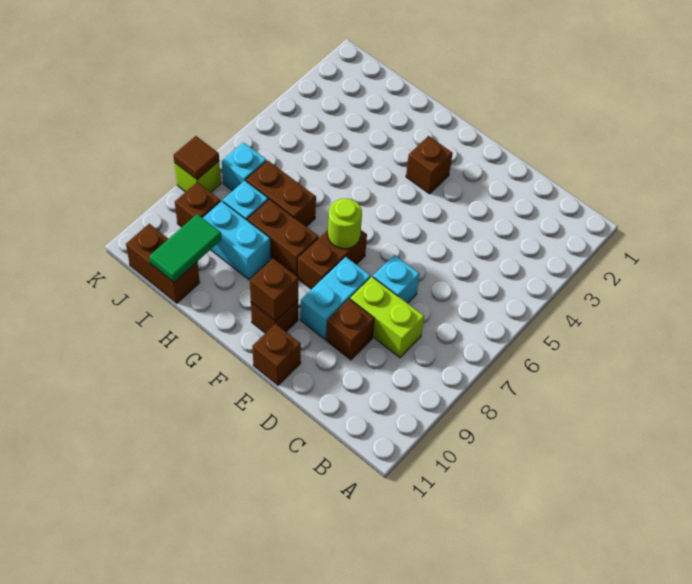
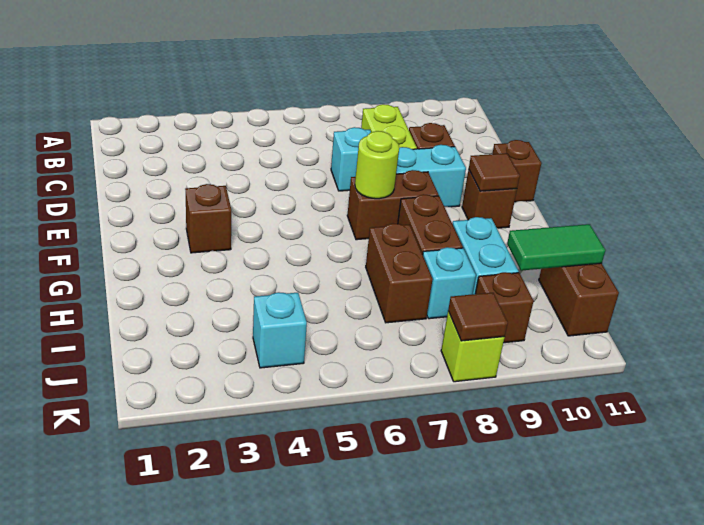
brown brick F10 level 2 -> brown tile F10 level 2
cyan brick J7 level 1 -> cyan brick J4 level 1

